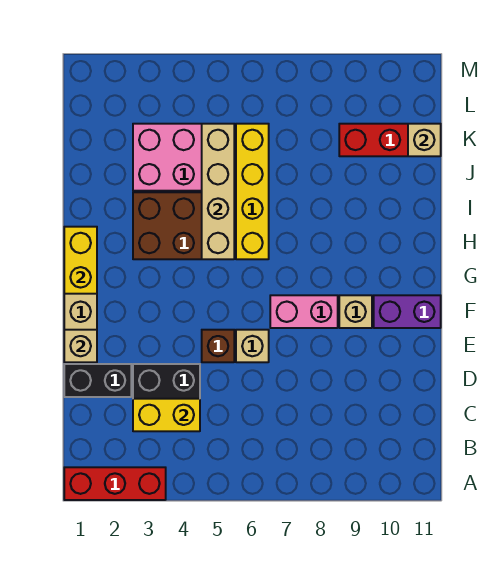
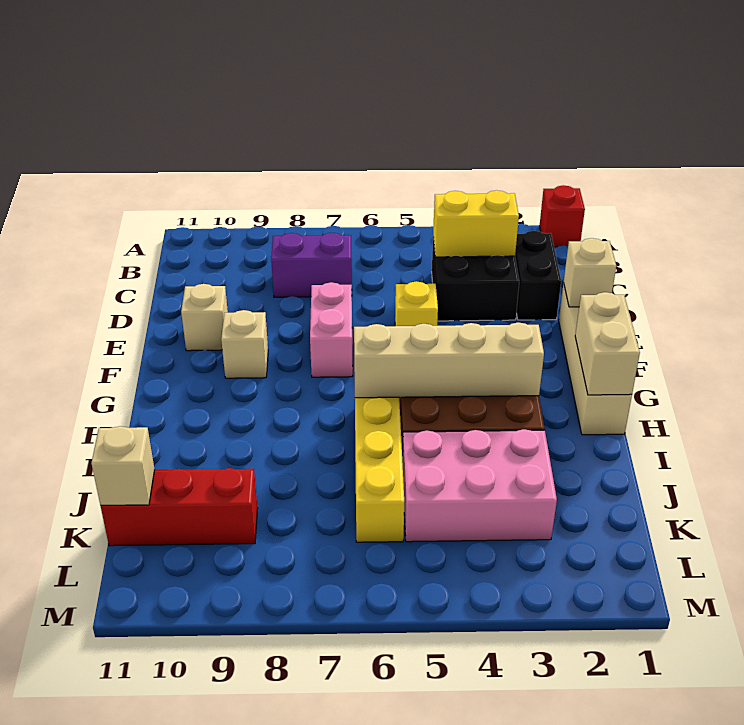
red brick A1:A3 level 1 -> red brick A1 level 1
black brick D1:D2 level 1 -> black brick C2:D2 level 1
brown brick E5 level 1 -> yellow brick E5 level 1
tan brick E6 level 1 -> tan brick E10 level 1
pink brick F7:F8 level 1 -> pink brick E7:F7 level 1
purple brick F10:F11 level 1 -> purple brick C7:C8 level 1
yellow brick G1:H1 level 2 -> tan brick G1:H1 level 2
tan brick H5:K5 level 2 -> tan brick H3:H6 level 2

